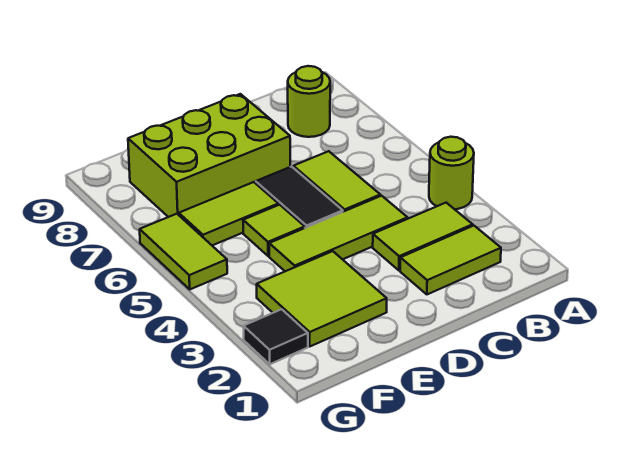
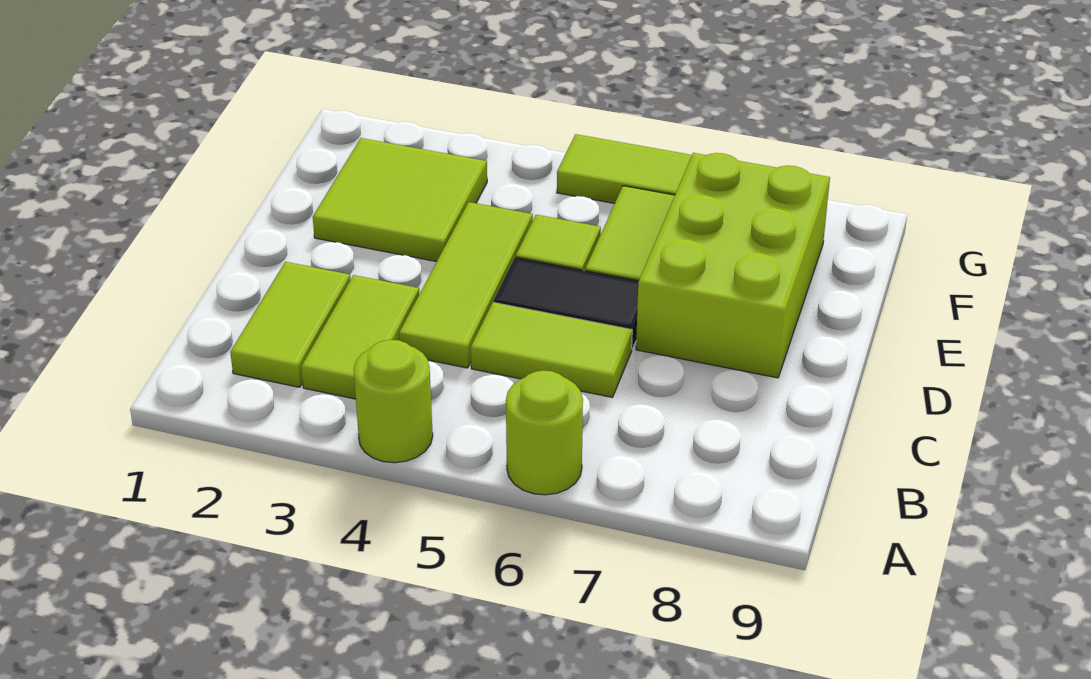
lime round brick B8 level 1 -> lime round brick A6 level 1
black tile G2 level 1 -> none

